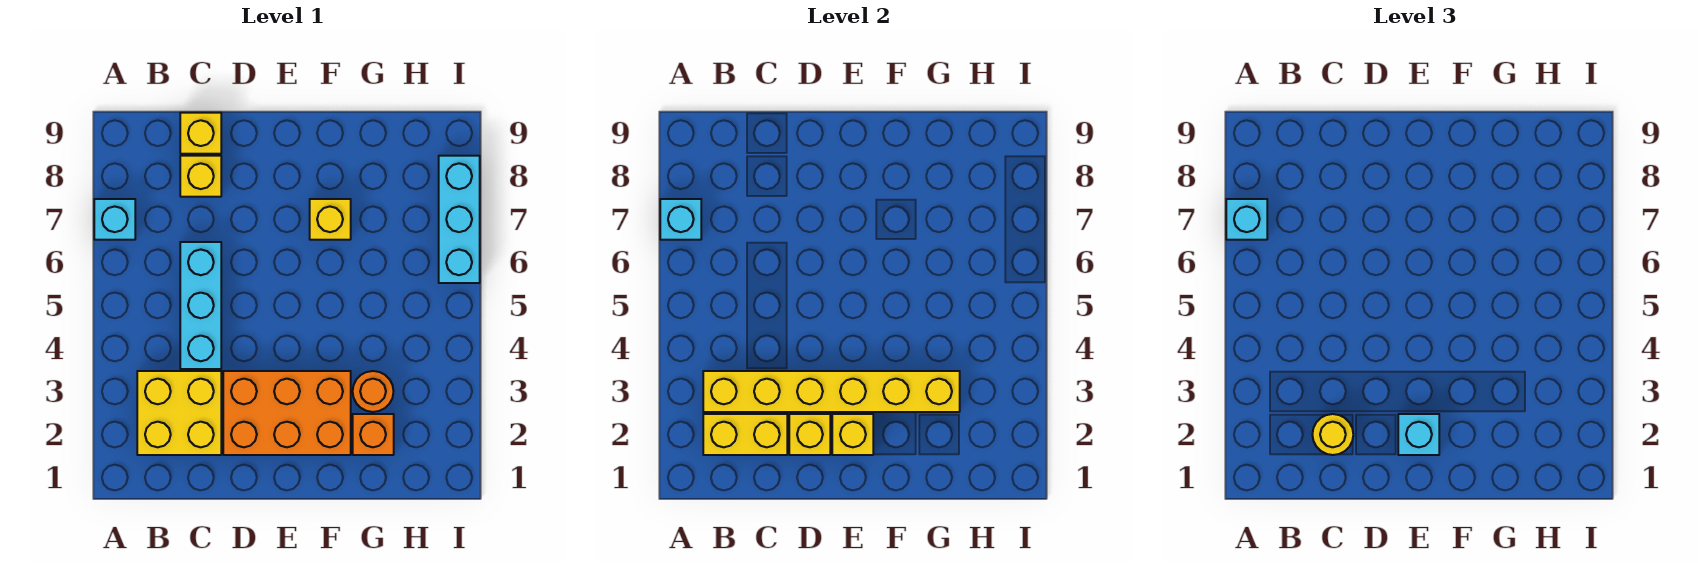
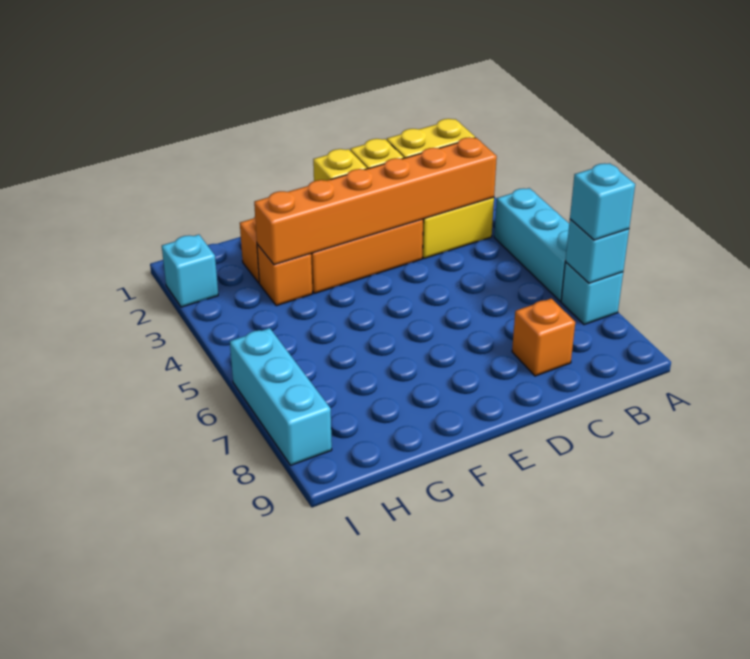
yellow brick B3:G3 level 2 -> orange brick B3:G3 level 2
yellow round brick C2 level 3 -> none
cyan brick C4:C6 level 1 -> cyan brick A4:A6 level 1
yellow brick C8 level 1 -> orange brick C8 level 1
yellow brick C9 level 1 -> none
cyan brick E2 level 3 -> cyan brick I2 level 1
yellow brick F7 level 1 -> none
orange round brick G3 level 1 -> orange brick G3 level 1

